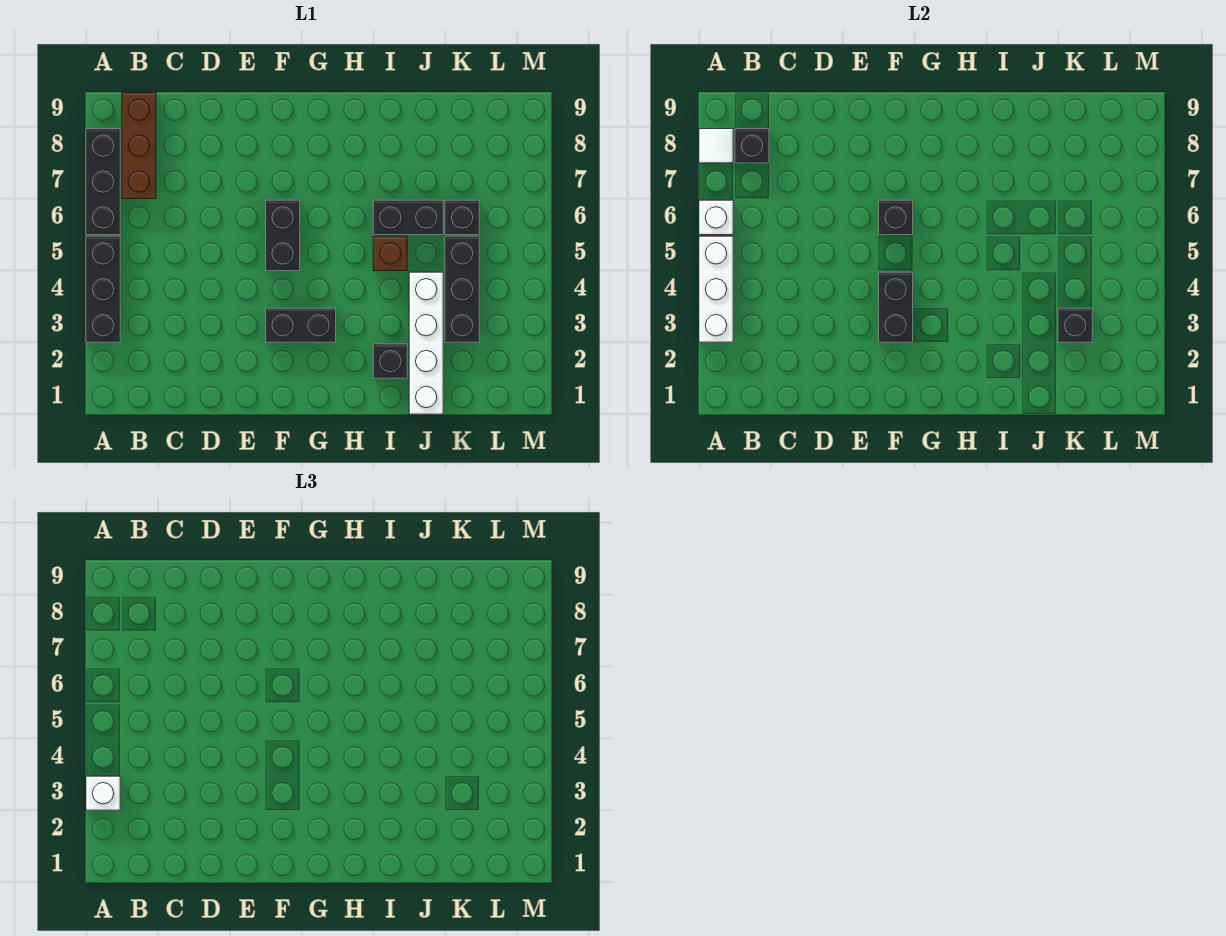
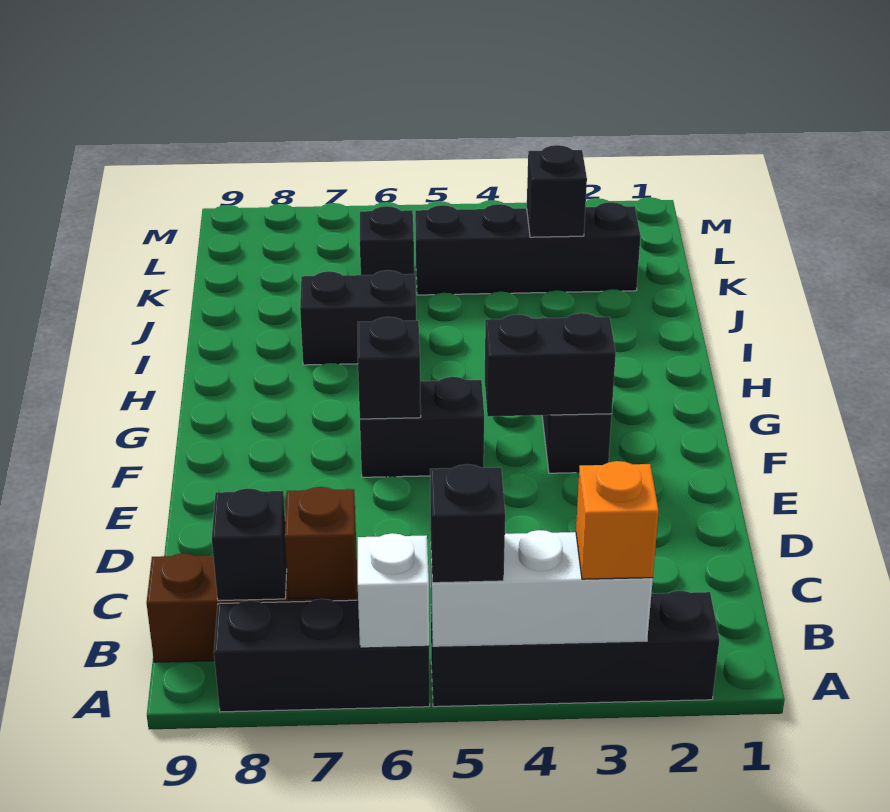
black brick A3:A5 level 1 -> black brick A2:A5 level 1
white brick A3 level 3 -> orange brick A3 level 3
white tile A8 level 2 -> none
black brick I2 level 1 -> black brick A5 level 3
brown brick I5 level 1 -> brown brick B7 level 2
black brick I6:J6 level 1 -> black brick I6:I7 level 1
white brick J1:J4 level 1 -> none
black brick K3:K5 level 1 -> black brick K2:K5 level 1

